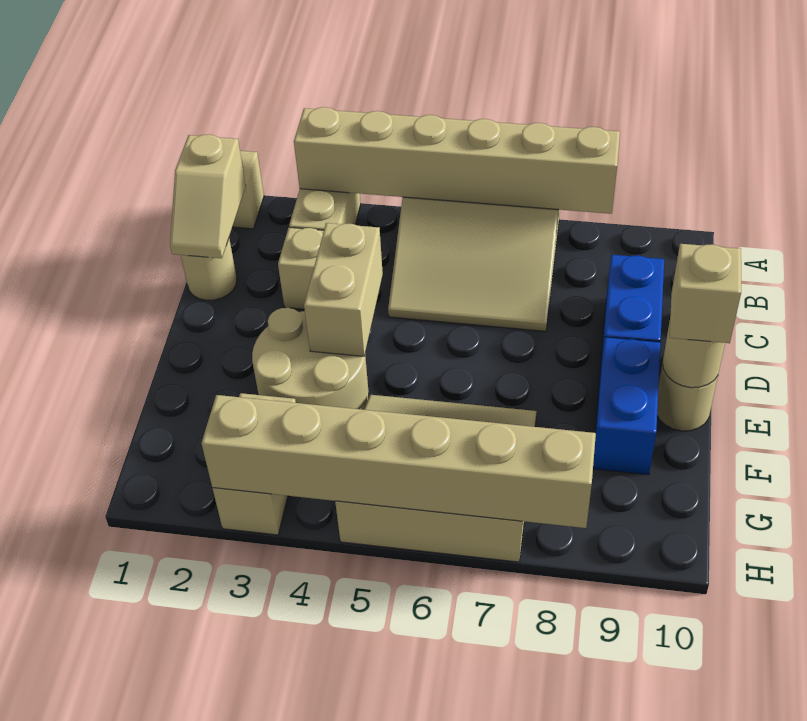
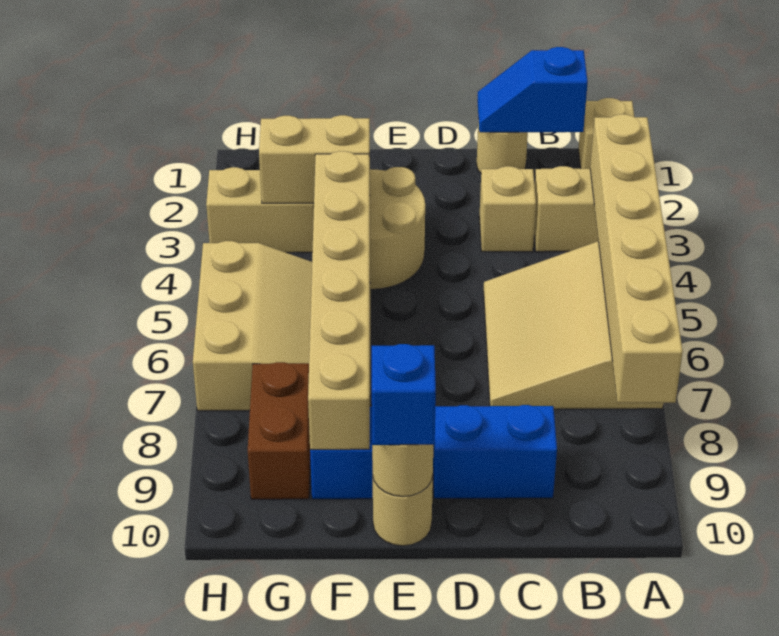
tan slope B1:C1 level 2 top B -> blue slope B1:C1 level 2 top B
tan brick D4:E4 level 2 -> tan brick F3:G3 level 2
tan brick E10 level 3 -> blue brick E10 level 3
none -> brown brick G8:G9 level 1
tan brick H3:H8 level 2 -> tan brick F4:F9 level 2

